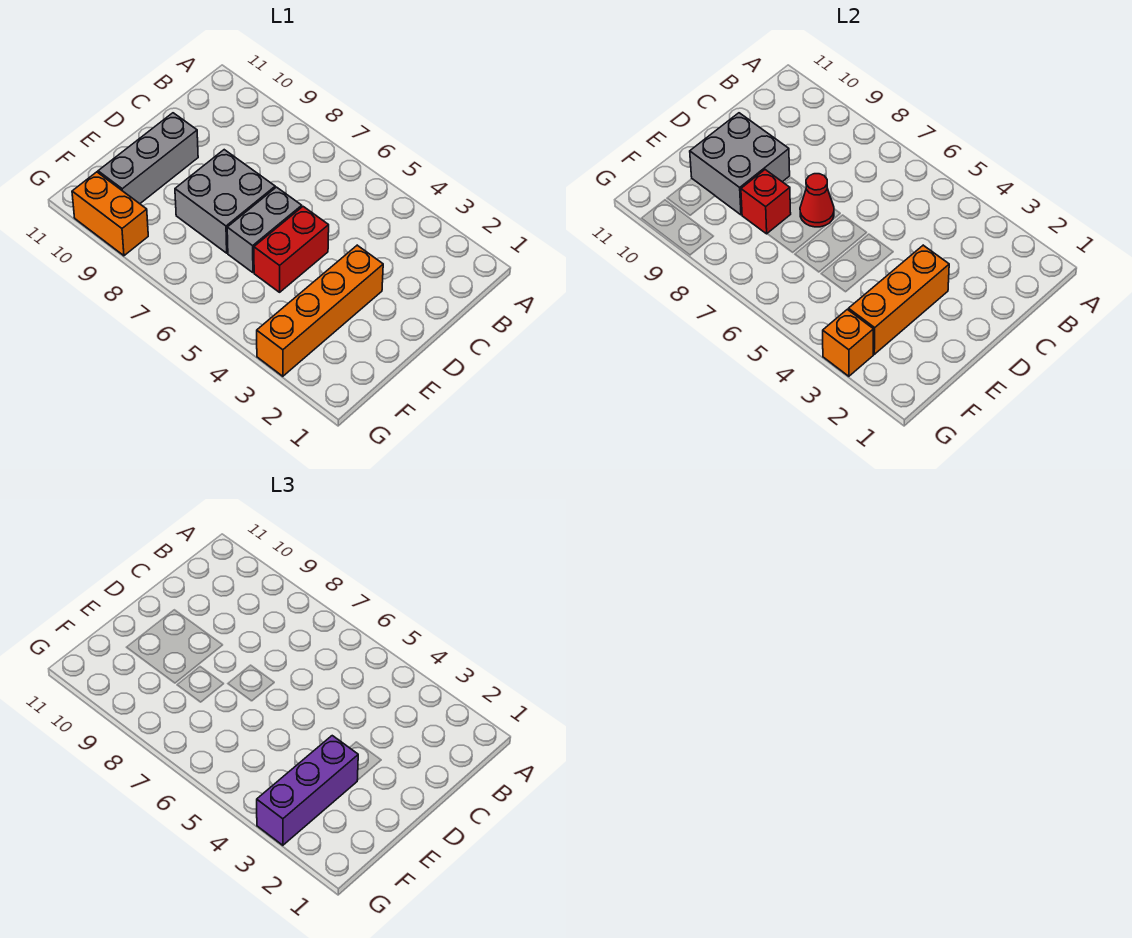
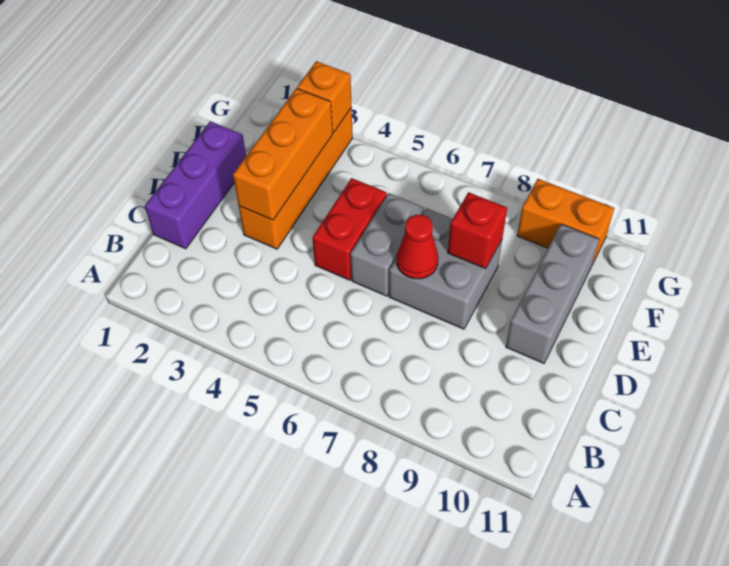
grey brick D9:E10 level 2 -> none
purple brick E3:G3 level 3 -> purple brick C1:E1 level 1

